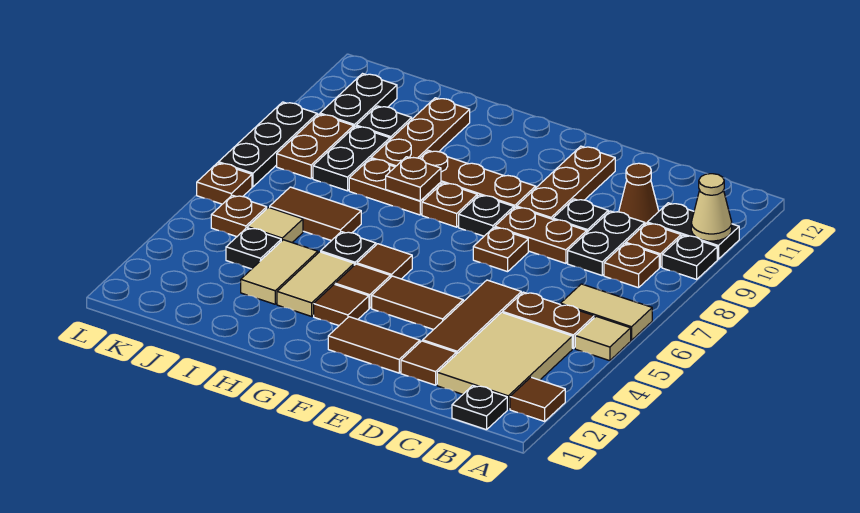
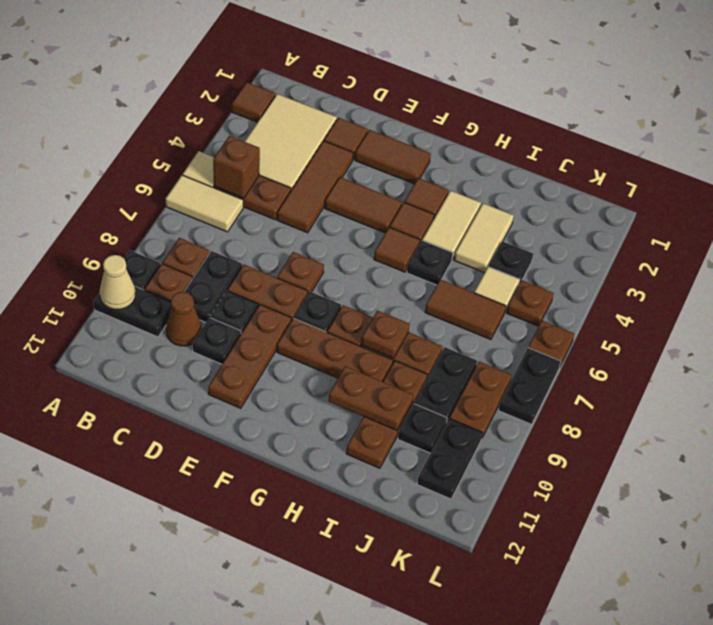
black plate B1 level 1 -> black plate D10 level 1
none -> brown brick B5 level 2
none -> brown plate H10:I10 level 2
black plate L7:L9 level 1 -> black plate L7:L8 level 1

